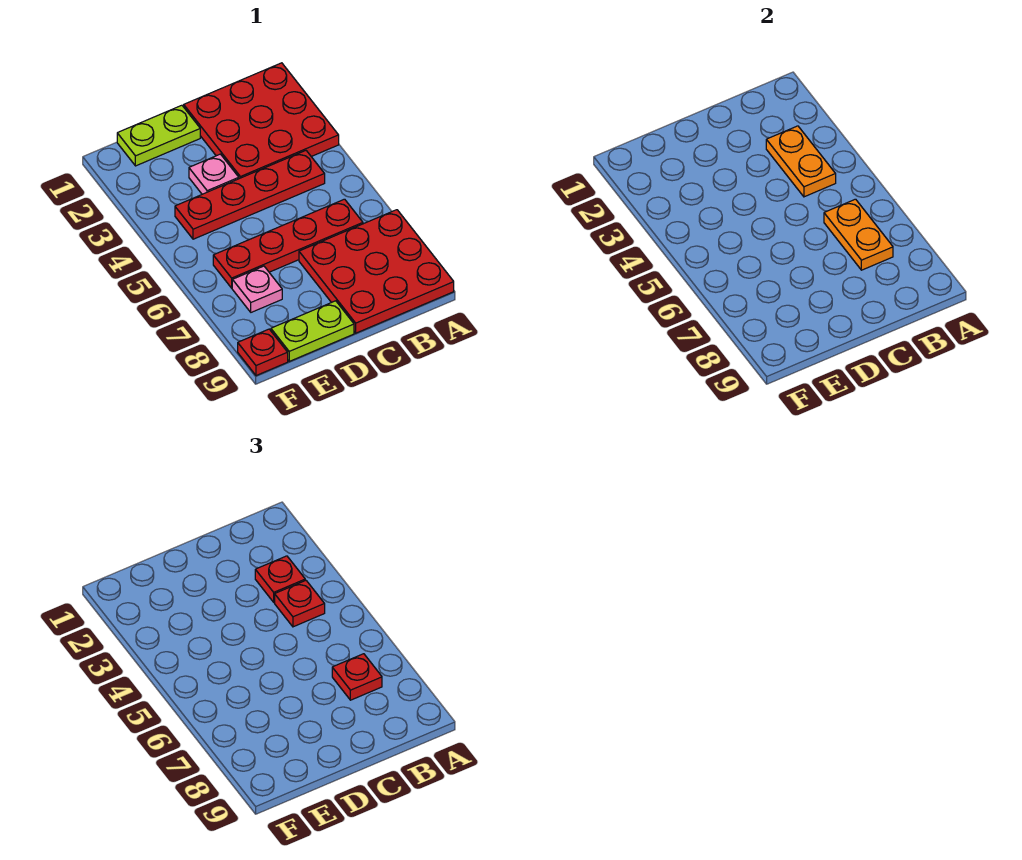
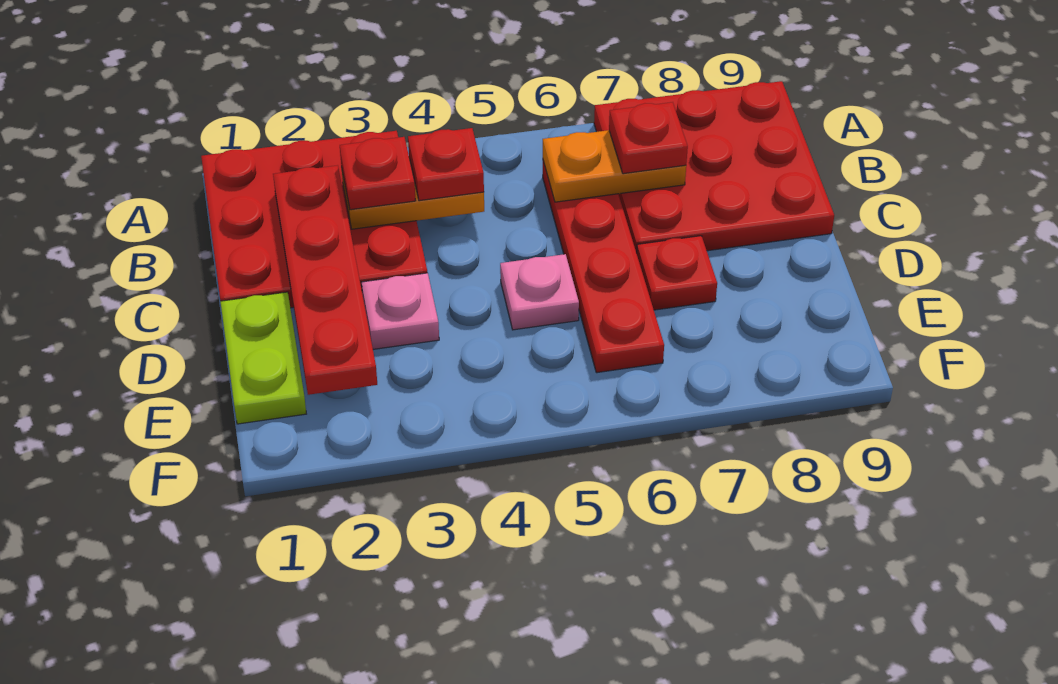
red plate B4:E4 level 1 -> red plate B2:E2 level 2
lime plate D9:E9 level 1 -> none
pink plate E7 level 1 -> pink plate D5 level 1
red plate F9 level 1 -> red plate D7 level 1

